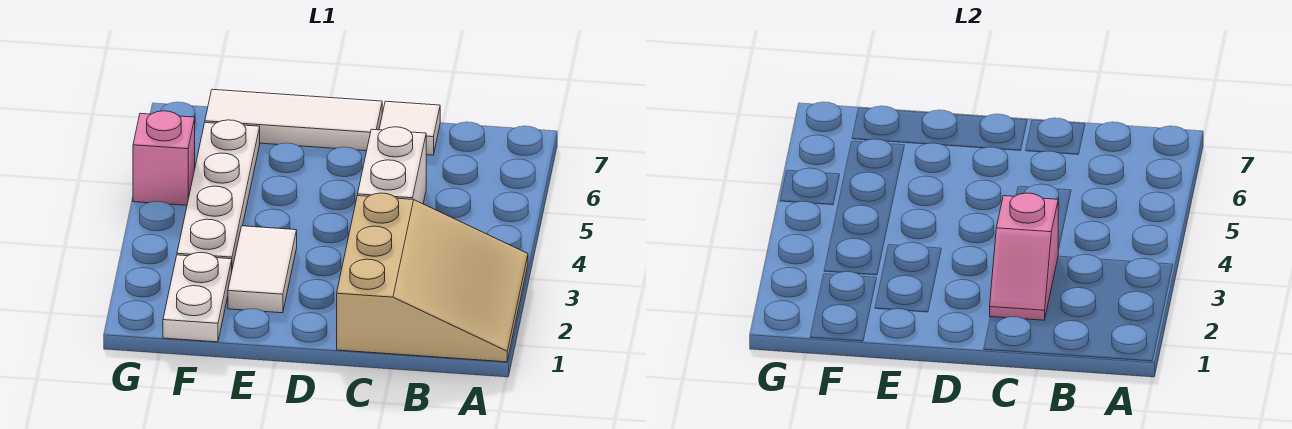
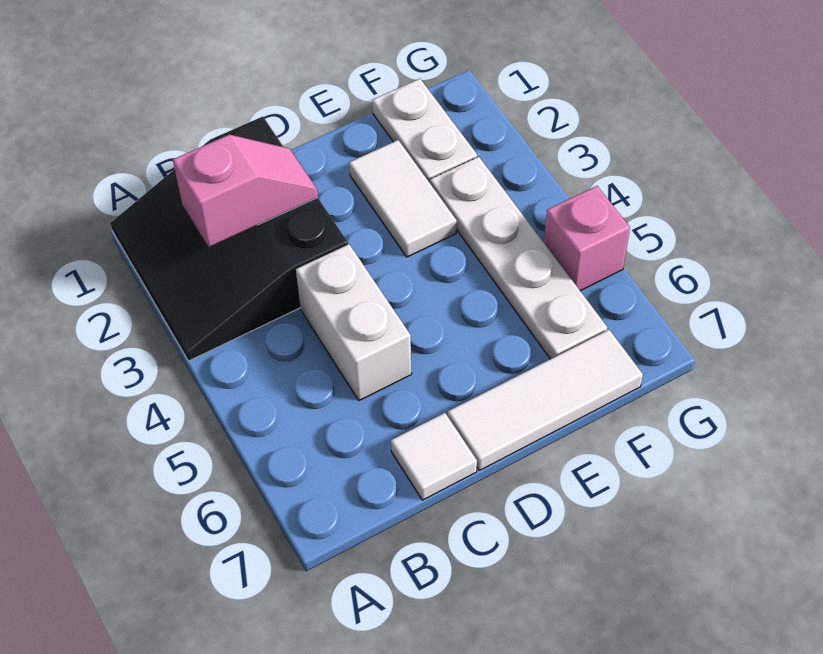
tan slope A1:C3 level 1 top C -> black slope A1:C3 level 1 top C
pink slope C2:C3 level 2 top 3 -> pink slope B2:C2 level 2 top B

